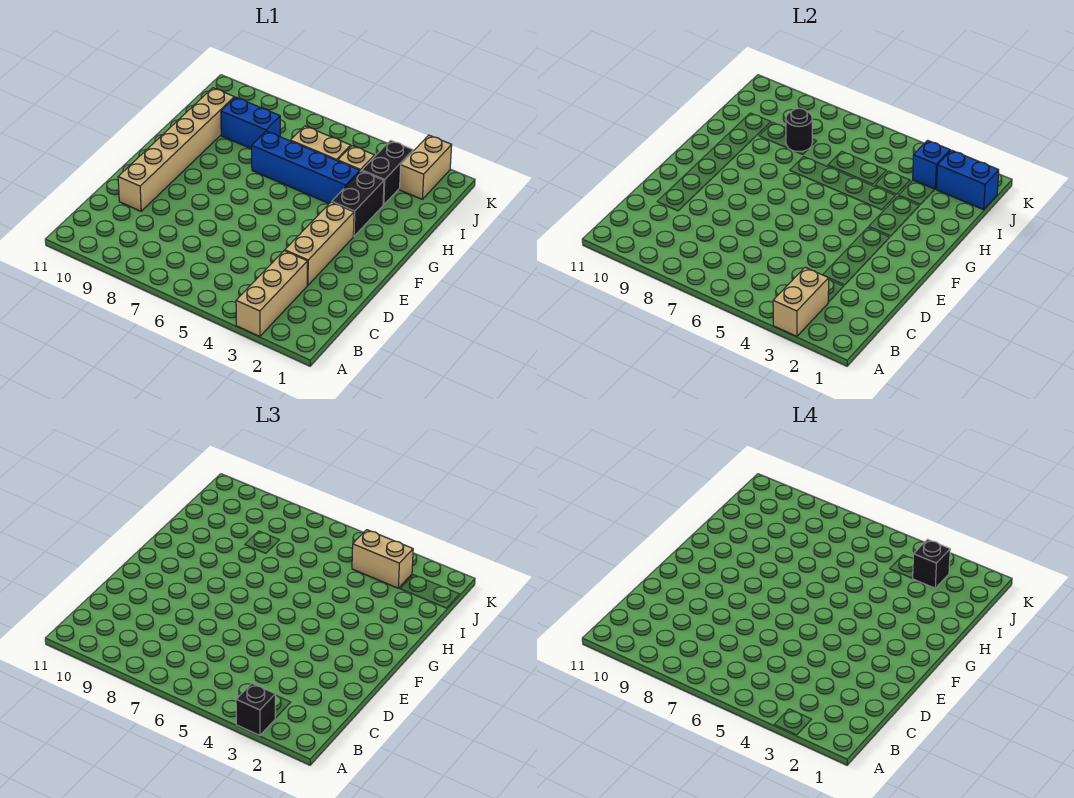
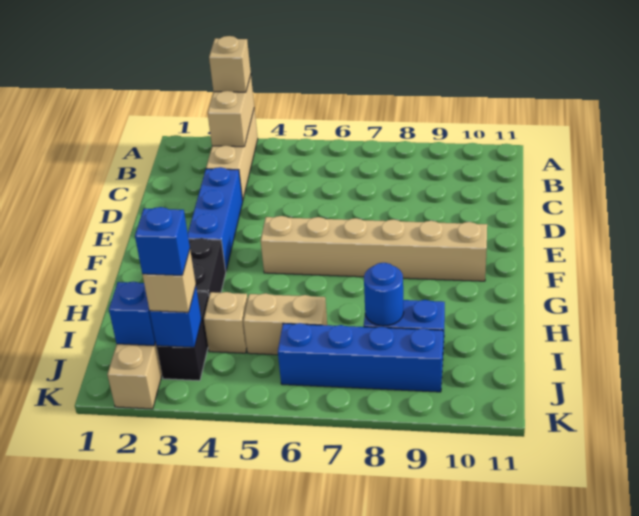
black brick A3 level 3 -> tan brick A3 level 3
tan brick D3:F3 level 1 -> blue brick D3:F3 level 1
tan brick D10:I10 level 1 -> tan brick F5:F10 level 1
blue brick H4:H7 level 1 -> blue brick J6:J9 level 1
black round brick I8 level 2 -> blue round brick I8 level 2
blue brick J1:J2 level 2 -> blue brick J2 level 2
tan brick J3:J4 level 3 -> tan brick J3 level 3
black brick J3 level 4 -> blue brick J3 level 4

